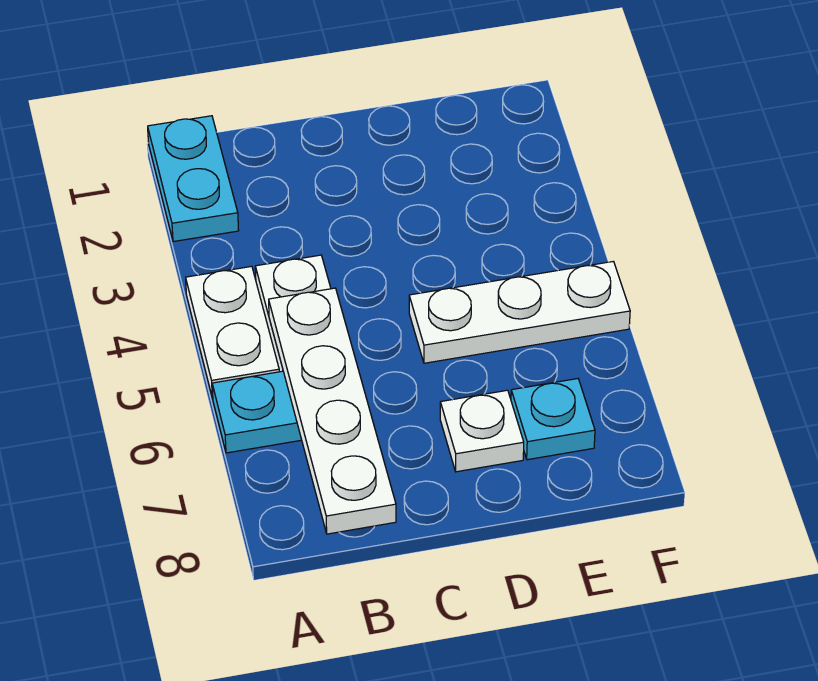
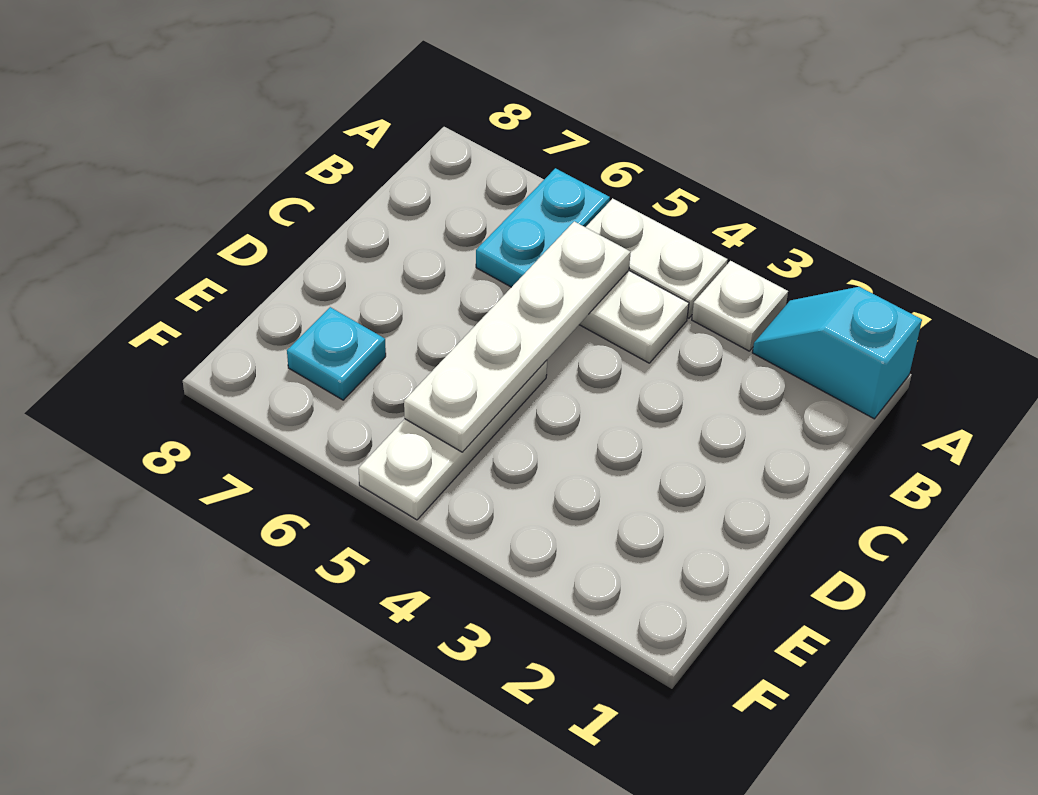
cyan plate A1:A2 level 1 -> cyan slope A1:A2 level 1 top 1
white plate B5:B8 level 2 -> white plate B5:E5 level 2
white plate D7 level 1 -> white plate A3 level 1

